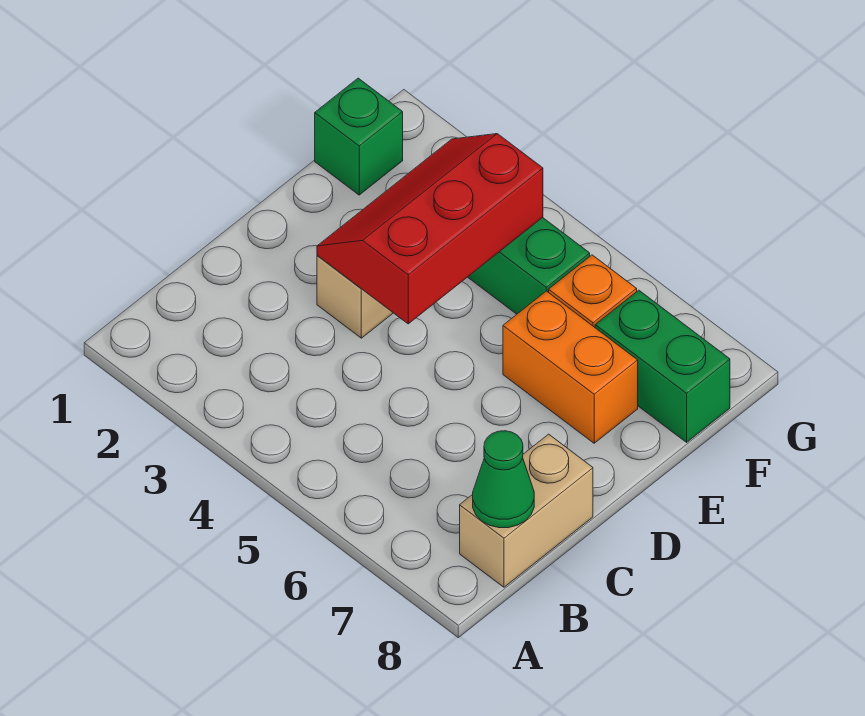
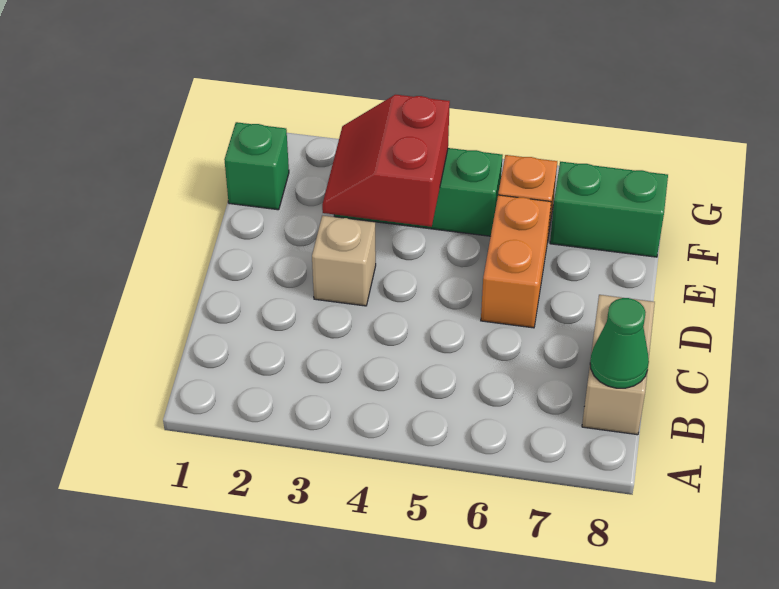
red slope D3:F4 level 2 top 4 -> red slope E3:F4 level 2 top 4
orange brick E6:E7 level 1 -> orange brick D6:E6 level 1

